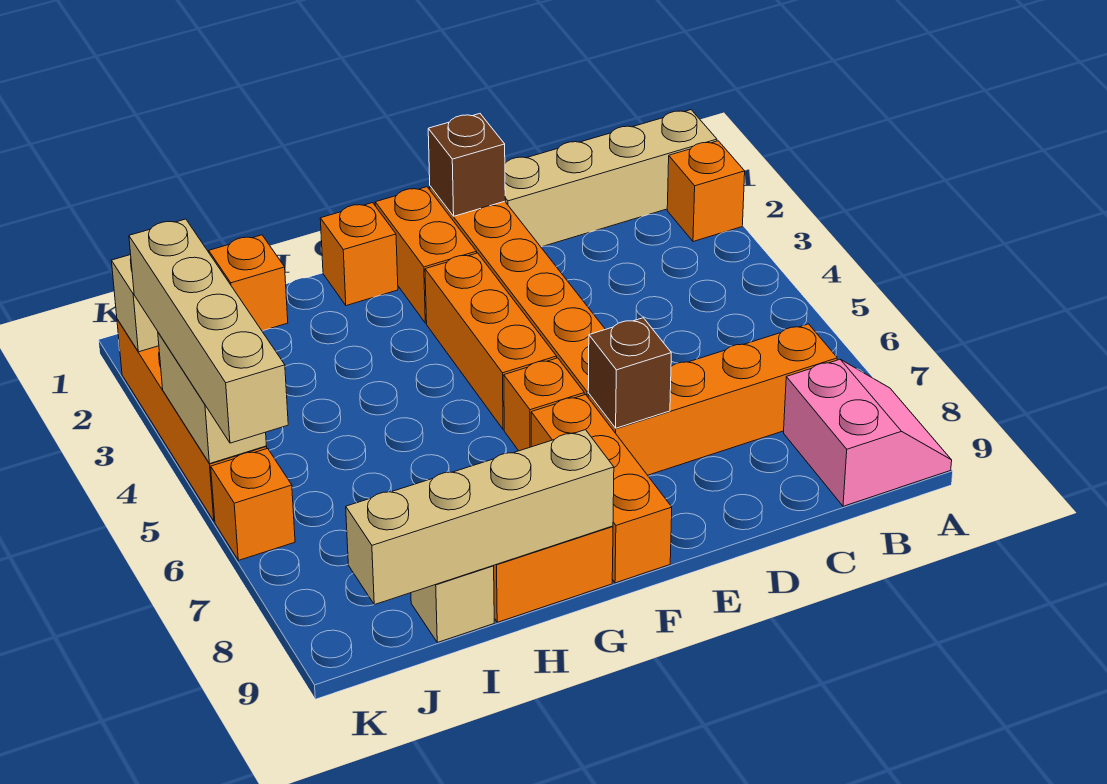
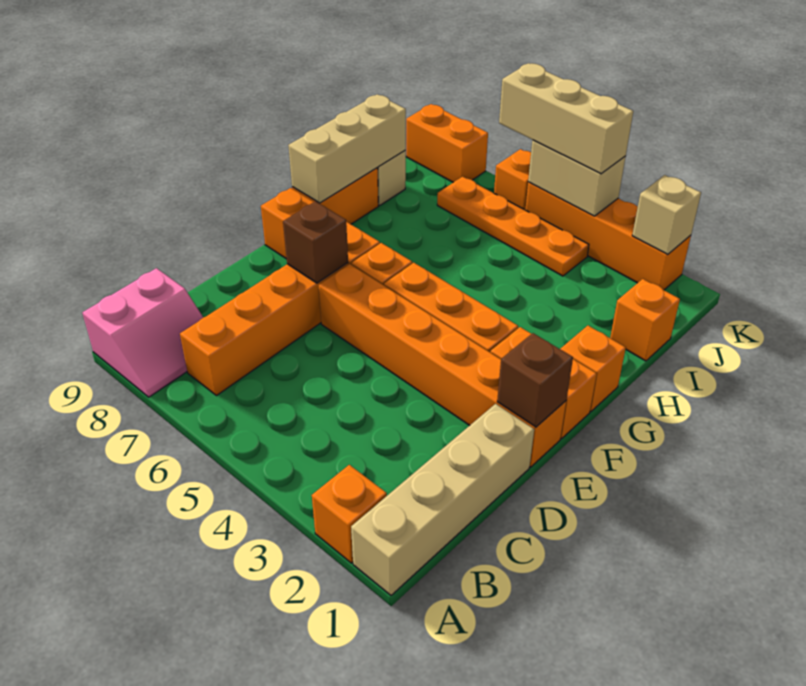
pink slope A8:B9 level 1 top B -> pink slope A8:B9 level 1 top 9
tan brick G9:J9 level 2 -> tan brick G9:I9 level 2
none -> orange plate J4:J7 level 1
tan brick K3:K6 level 3 -> tan brick K4:K6 level 3
none -> orange brick K8:K9 level 1

